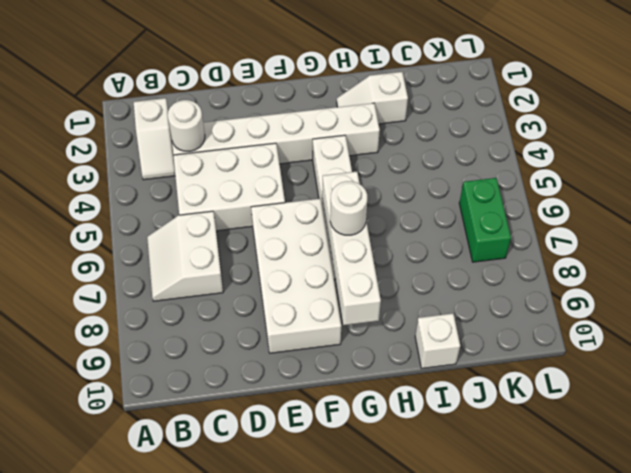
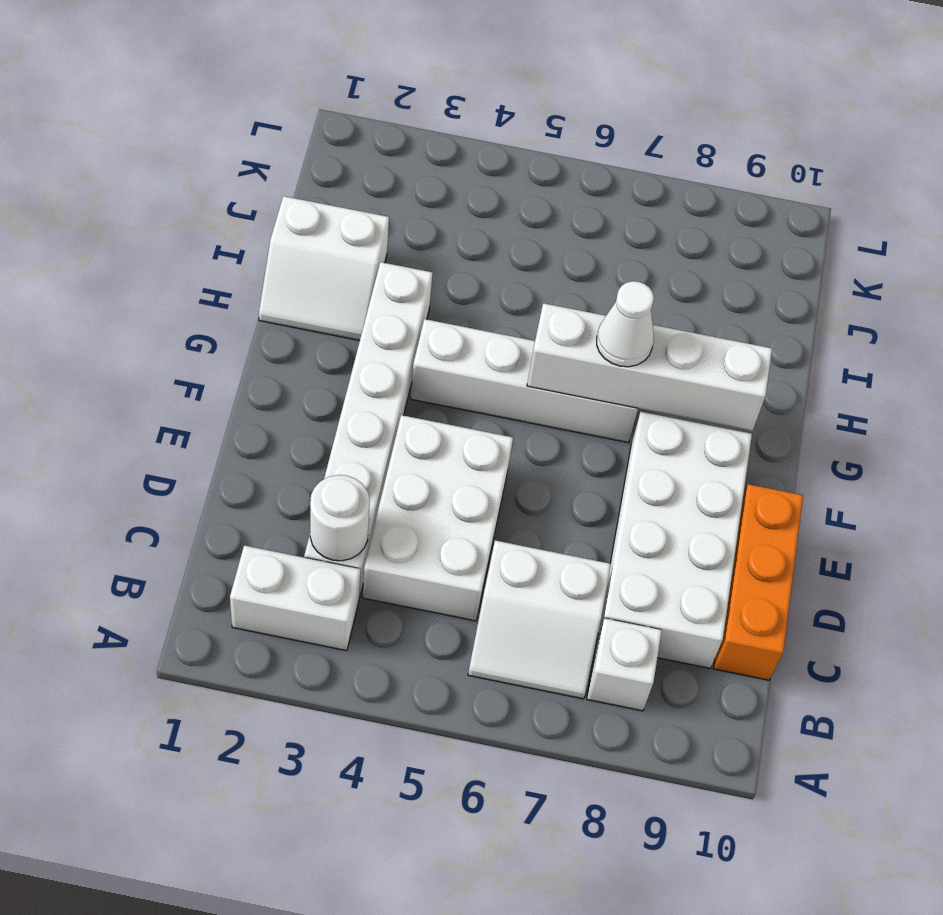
white slope B2:B3 level 1 top 2 -> white brick B2:B3 level 1
none -> orange brick C10:E10 level 1
white brick E6:F9 level 1 -> white brick C8:F9 level 1
white round brick G7 level 3 -> white cone G7 level 3
white slope H2:I2 level 1 top I -> white slope H1:I2 level 1 top I
white brick I10 level 1 -> white brick B8 level 1
green brick K6:K7 level 1 -> none

